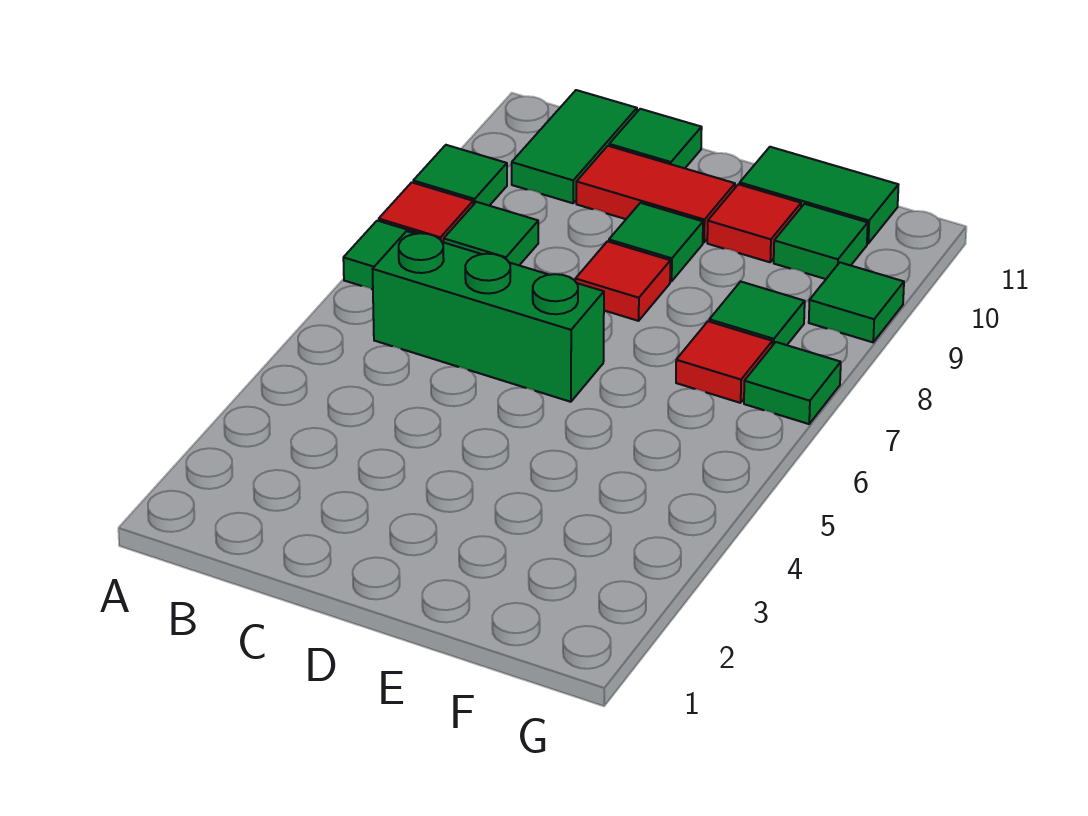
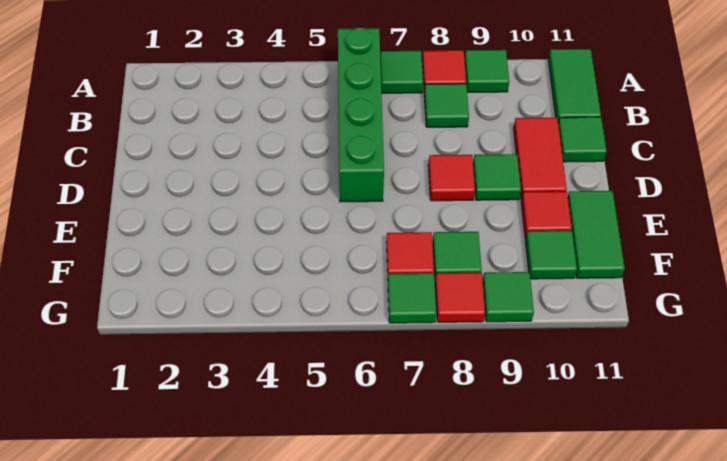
green brick B6:D6 level 1 -> green brick A6:D6 level 1
green tile B10:B11 level 1 -> green tile A11:B11 level 1
none -> red tile G8 level 1

